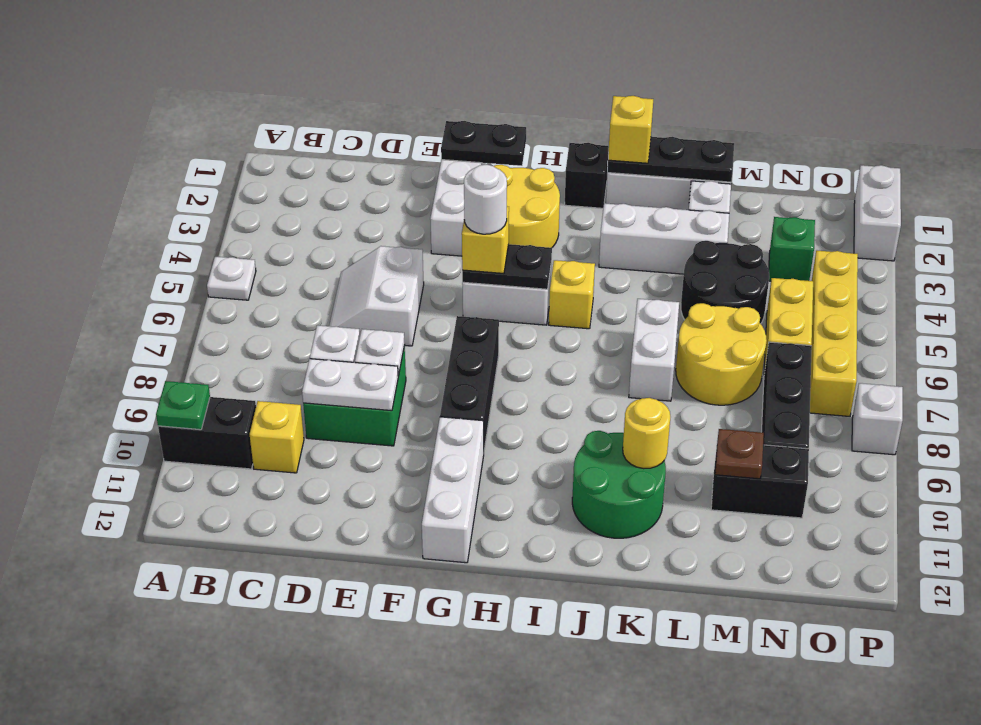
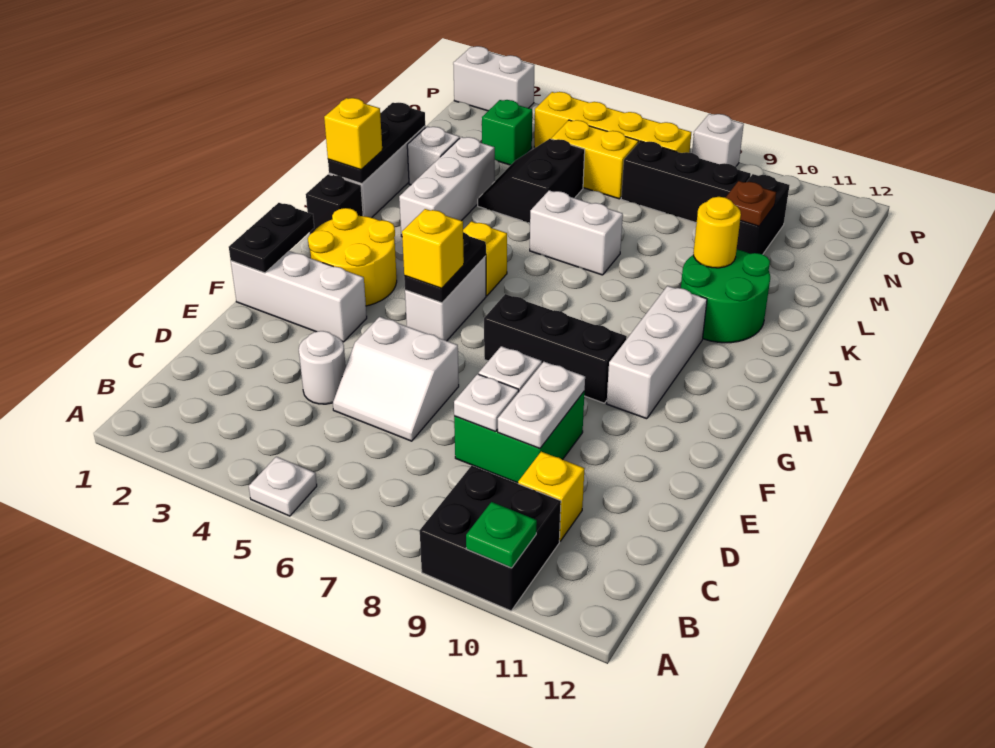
black brick A10:B10 level 1 -> black brick A9:B10 level 1
white round brick G5 level 4 -> white round brick D4 level 1
white brick G10:G12 level 1 -> white brick G10:I10 level 1
black round brick L4:M5 level 1 -> black slope L4:M5 level 1 top 5
yellow round brick L6:M7 level 1 -> none

